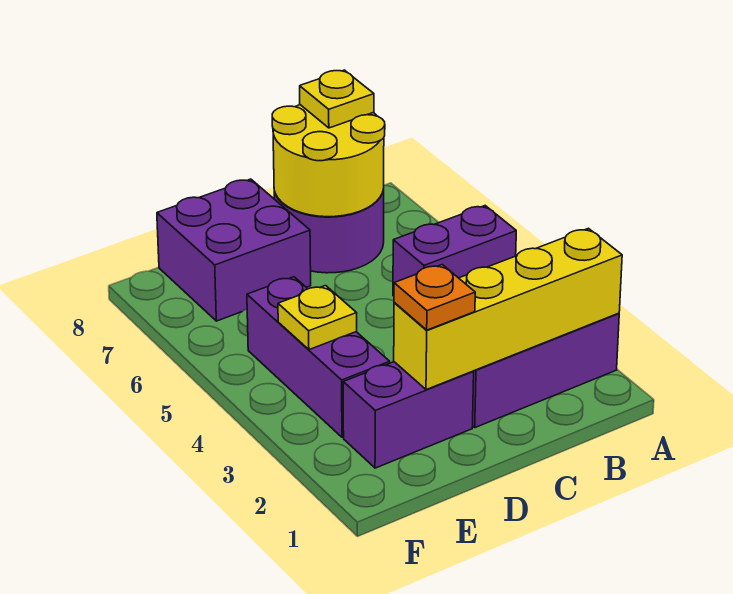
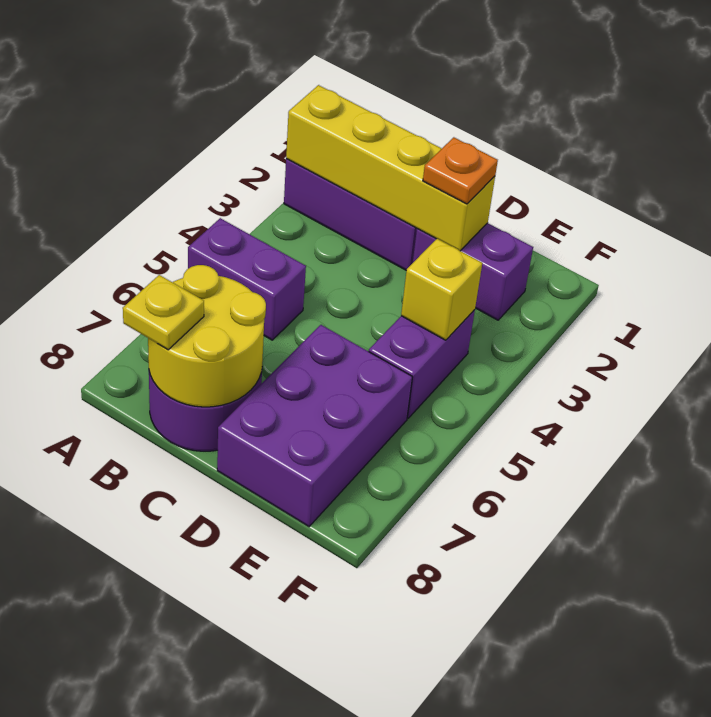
purple brick D7:E8 level 1 -> purple brick D6:E8 level 1
purple brick E3:E5 level 1 -> purple brick E4:E5 level 1
yellow plate E4 level 2 -> yellow brick E4 level 2

